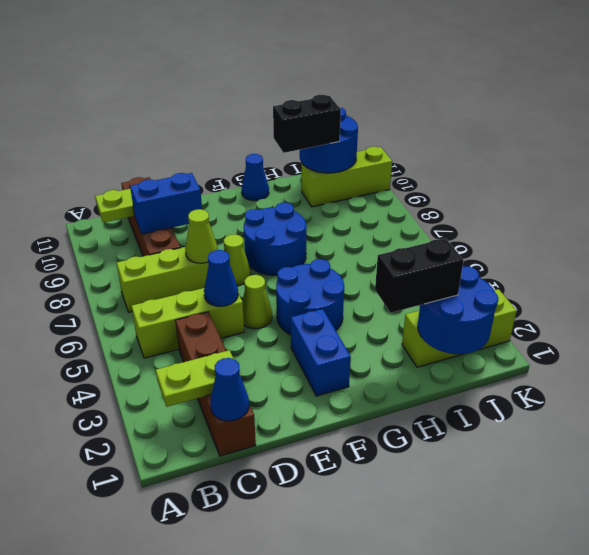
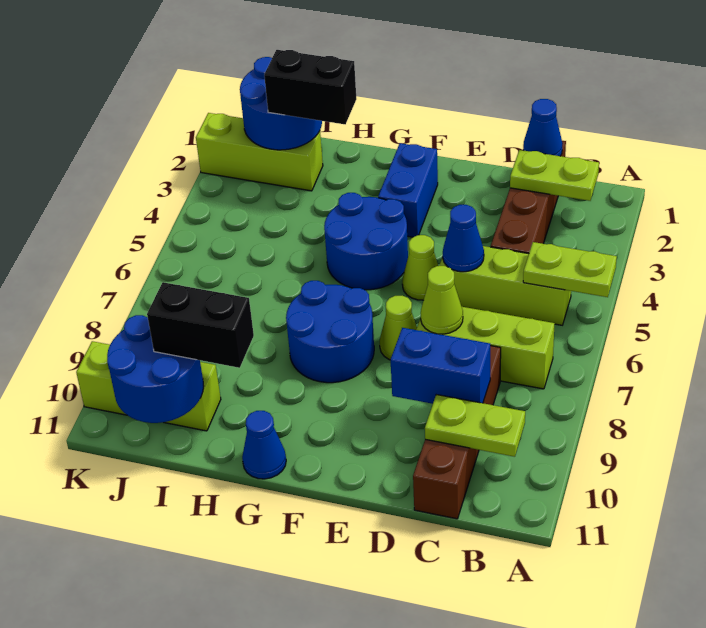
none -> lime plate A5:B5 level 2

